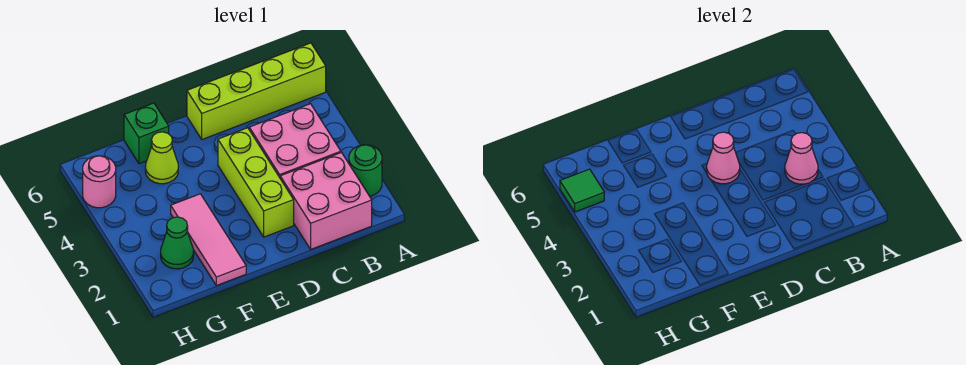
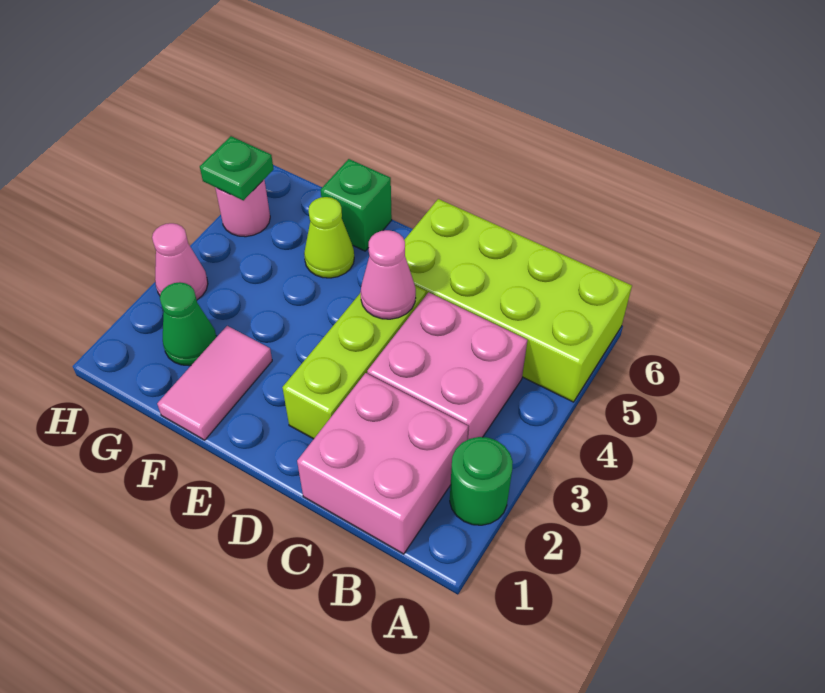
lime brick A6:D6 level 1 -> lime brick A5:D6 level 1
pink cone B3 level 2 -> pink cone H3 level 1
pink tile F1:F3 level 1 -> pink tile F1:F2 level 1
green tile H5 level 2 -> green plate H5 level 2

